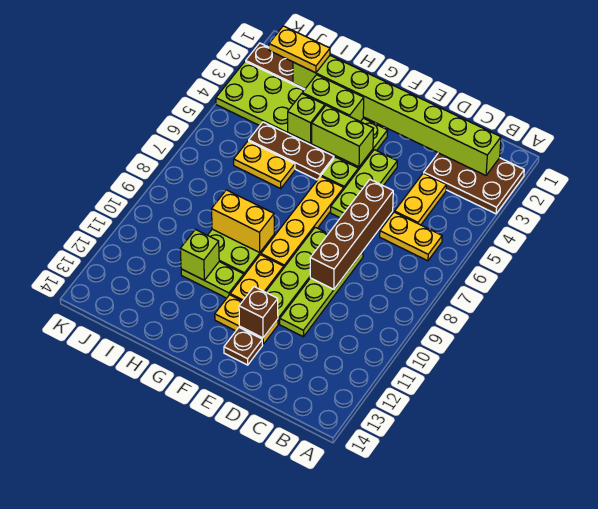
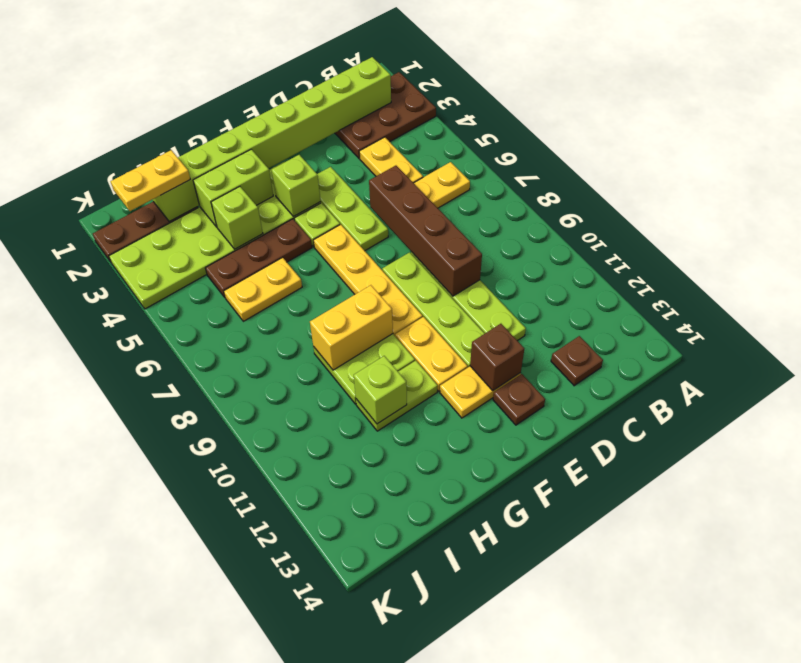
none -> brown plate C13 level 1
lime brick F4:G4 level 2 -> lime brick F4 level 2

